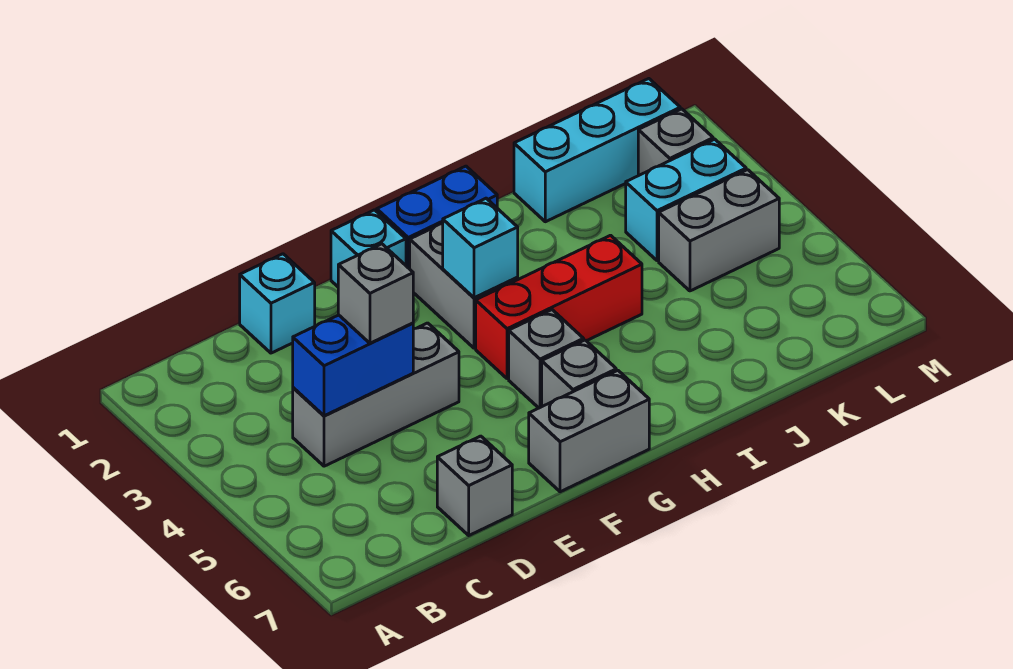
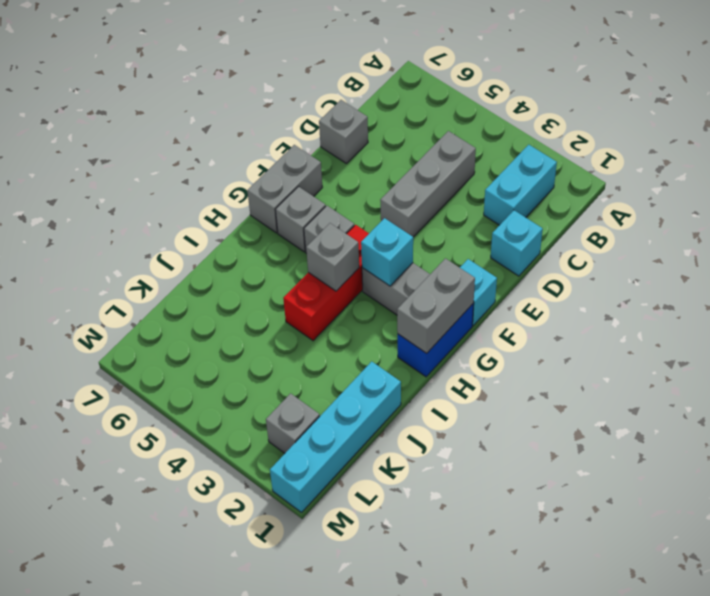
blue brick C4:D4 level 2 -> none
grey brick D4 level 3 -> grey brick H4 level 2
cyan brick J1:L1 level 1 -> cyan brick J1:M1 level 1
cyan brick K3:L3 level 1 -> cyan brick B2:C2 level 1
grey brick K4:L4 level 1 -> grey brick G1:H1 level 2

